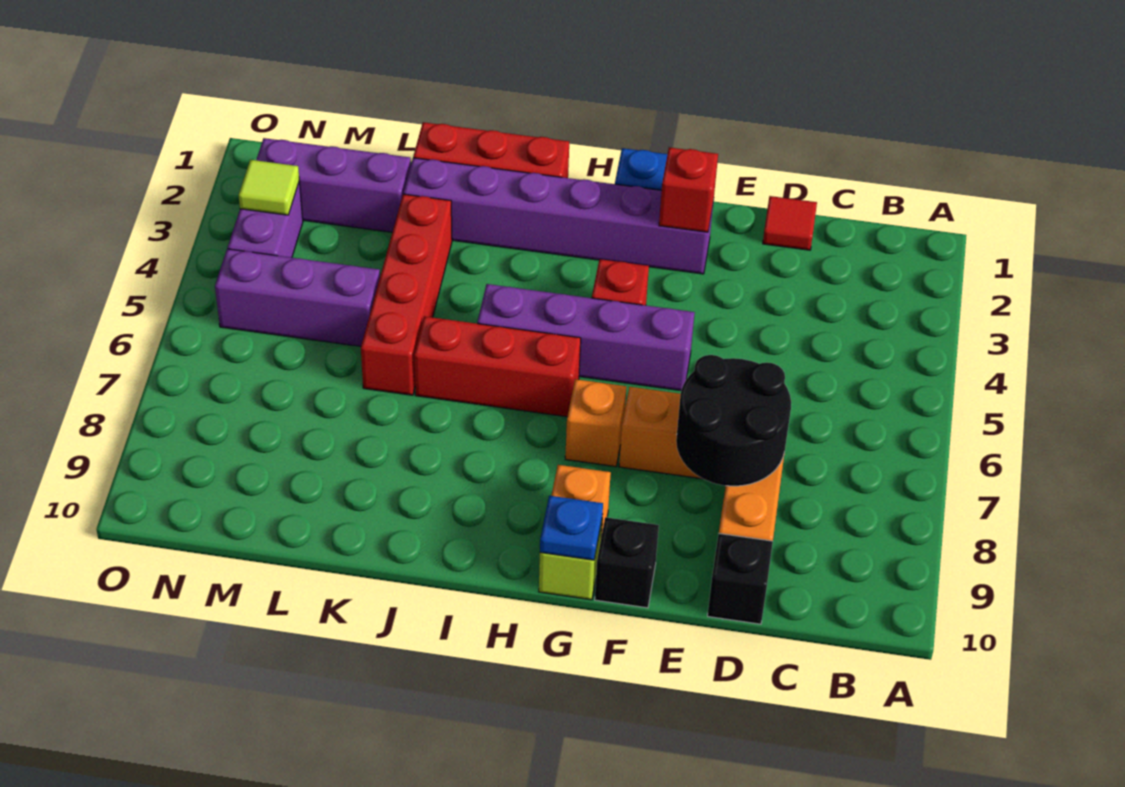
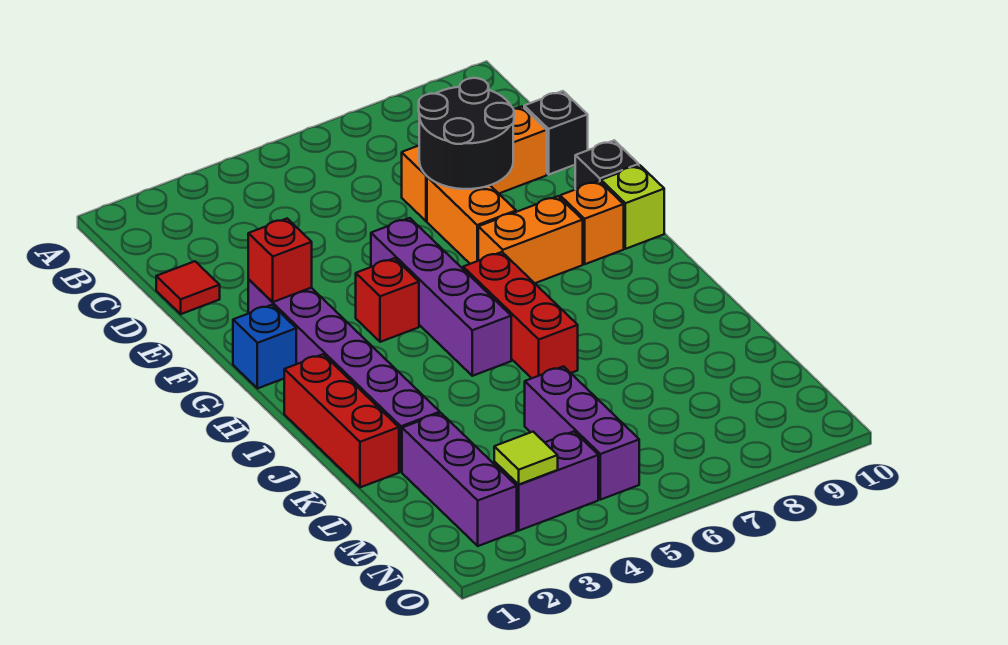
orange brick G7 level 1 -> orange brick G7:G8 level 1
blue plate G10 level 2 -> none
red brick K3:K6 level 1 -> none

